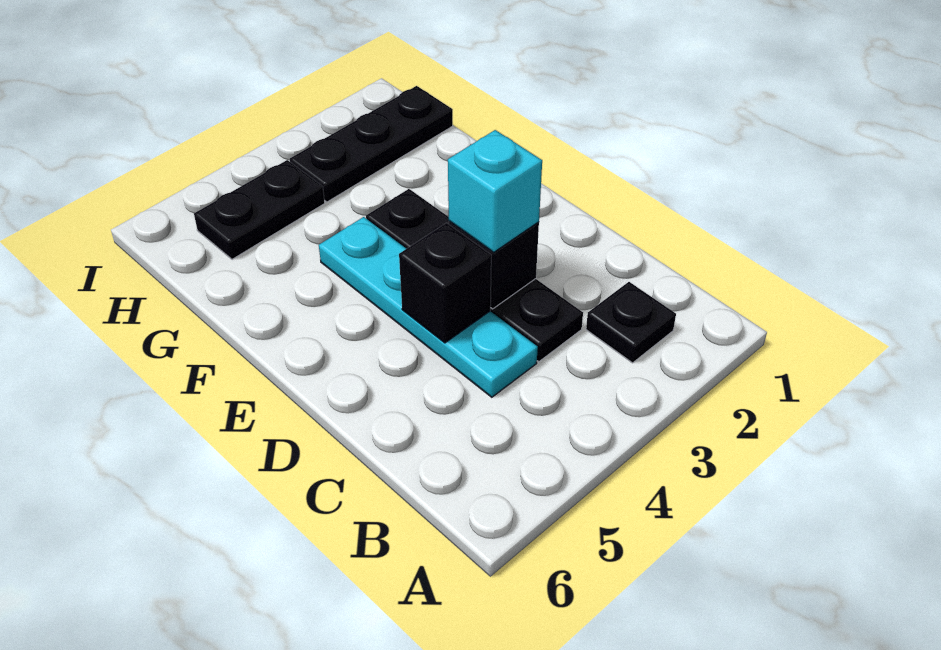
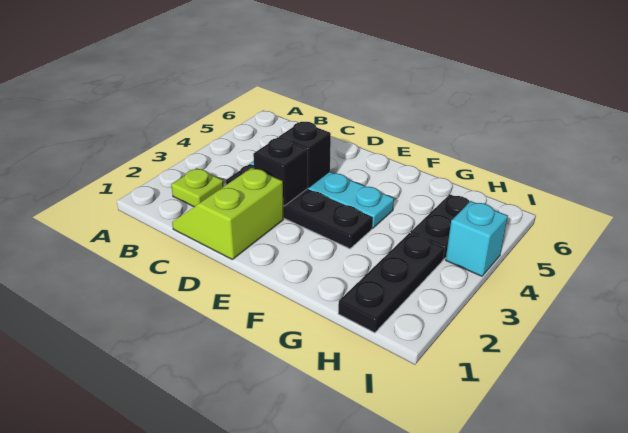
black plate B2 level 1 -> lime plate B2 level 1
none -> lime slope C1:D2 level 1 top D
cyan brick D3 level 3 -> cyan brick I4 level 1

